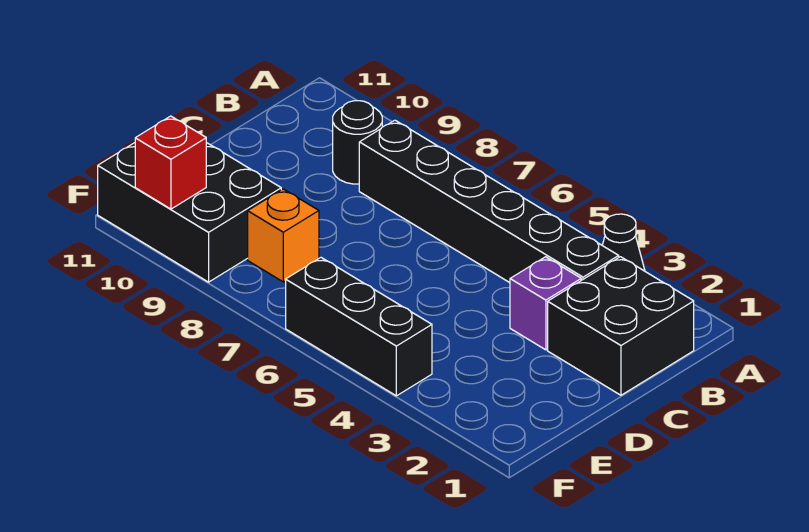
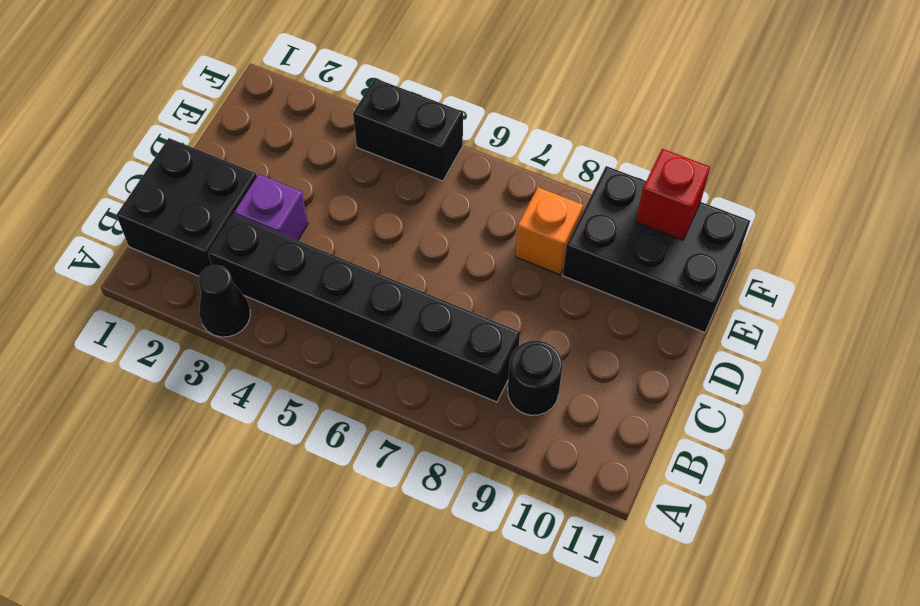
black brick F4:F6 level 1 -> black brick F4:F5 level 1

